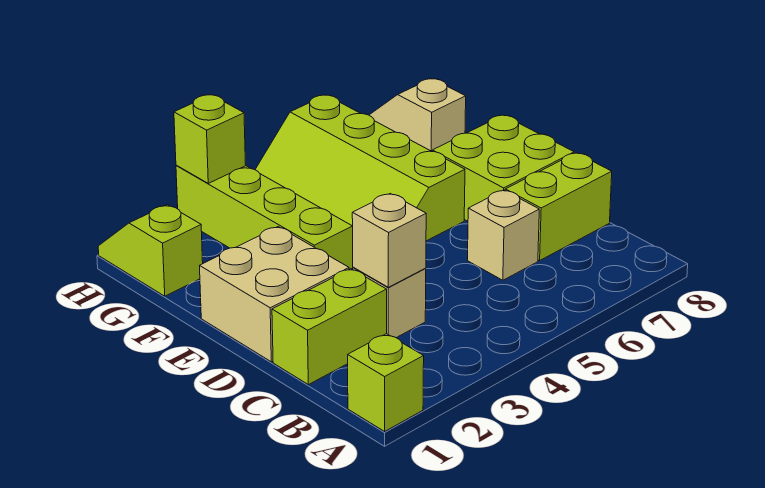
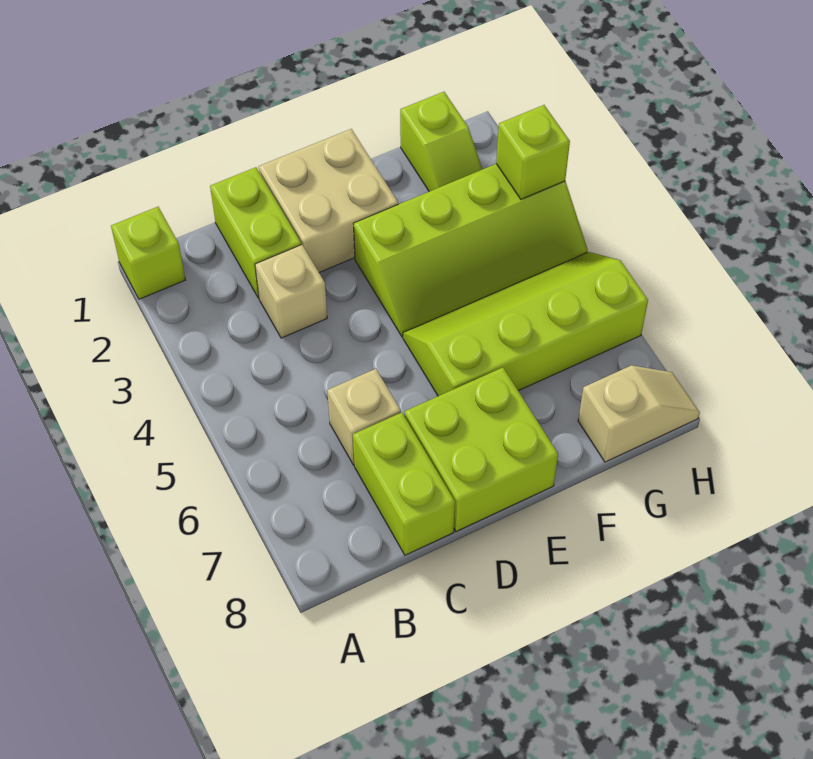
tan brick C3 level 2 -> none
lime slope G1:H1 level 1 top G -> lime slope G1:G2 level 1 top 1

